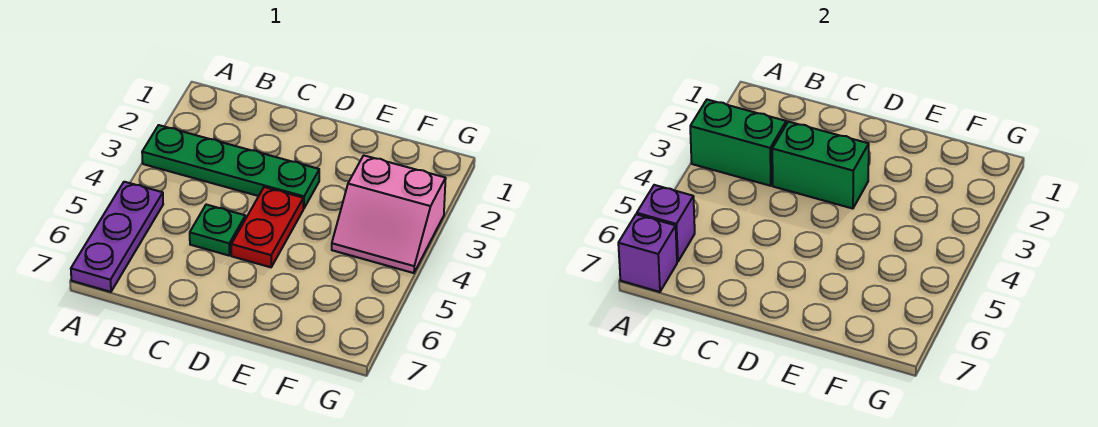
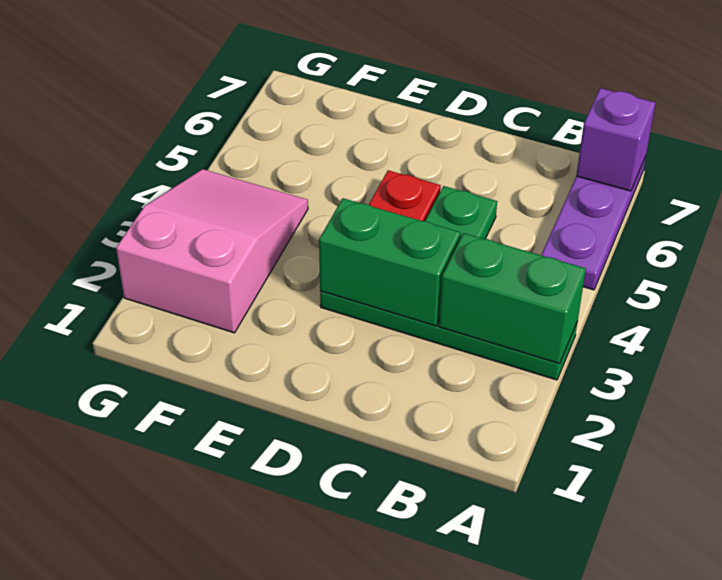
purple brick A6 level 2 -> none
pink slope F3:G4 level 1 top 3 -> pink slope F2:G4 level 1 top 2

